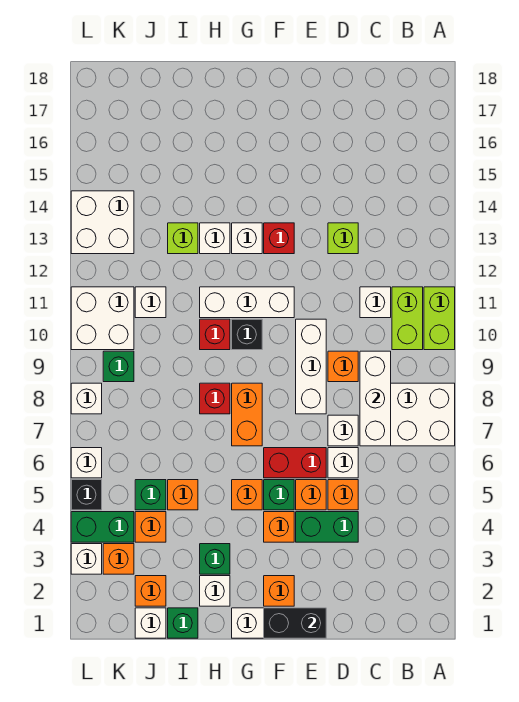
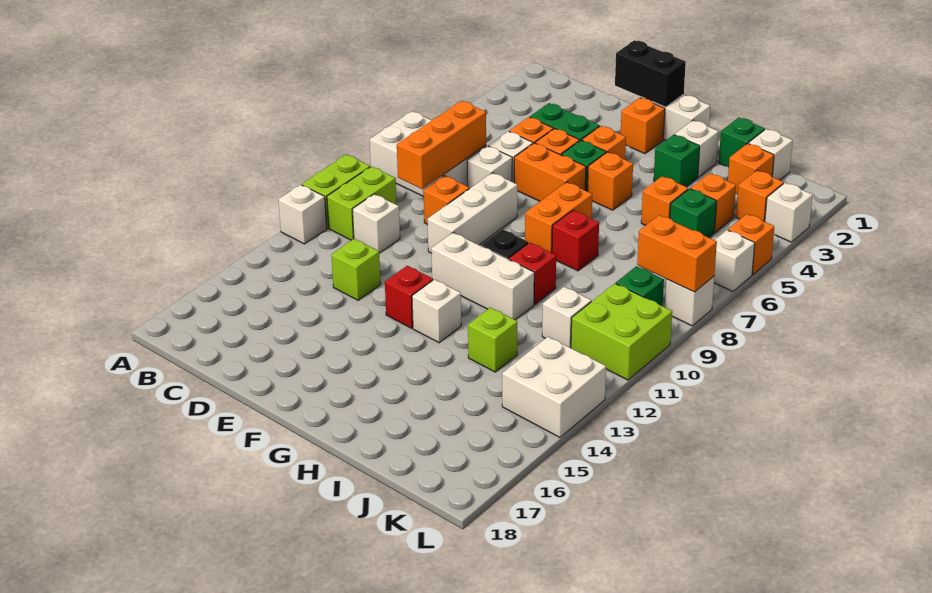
white brick C7:C9 level 2 -> orange brick C7:C9 level 2
red brick E6:F6 level 1 -> orange brick E6:F6 level 1
white brick H13 level 1 -> white brick A12 level 1
green brick K4:L4 level 1 -> none
none -> orange brick K8:L8 level 2
white brick K10:L11 level 1 -> lime brick K10:L11 level 1
black brick L5 level 1 -> orange brick L5 level 1

